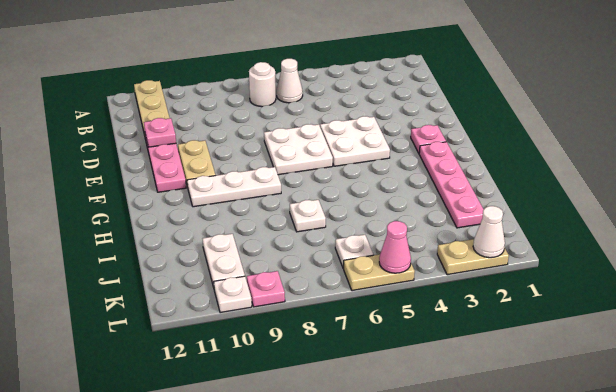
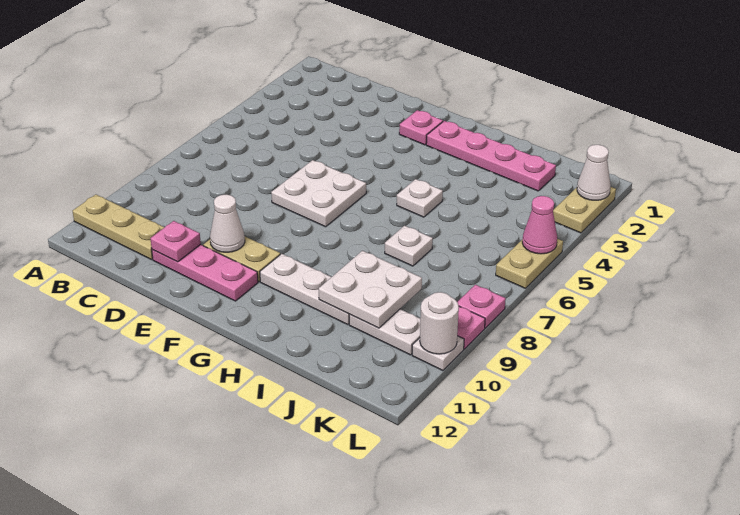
white cone B6 level 1 -> white cone E10 level 2
white round brick B7 level 1 -> white round brick L10 level 2
white plate E4:F5 level 1 -> white plate I9:J10 level 2
white plate G8:G10 level 1 -> white plate G10:I10 level 1
white plate K6 level 1 -> white plate H5 level 1
none -> pink plate L8 level 1

